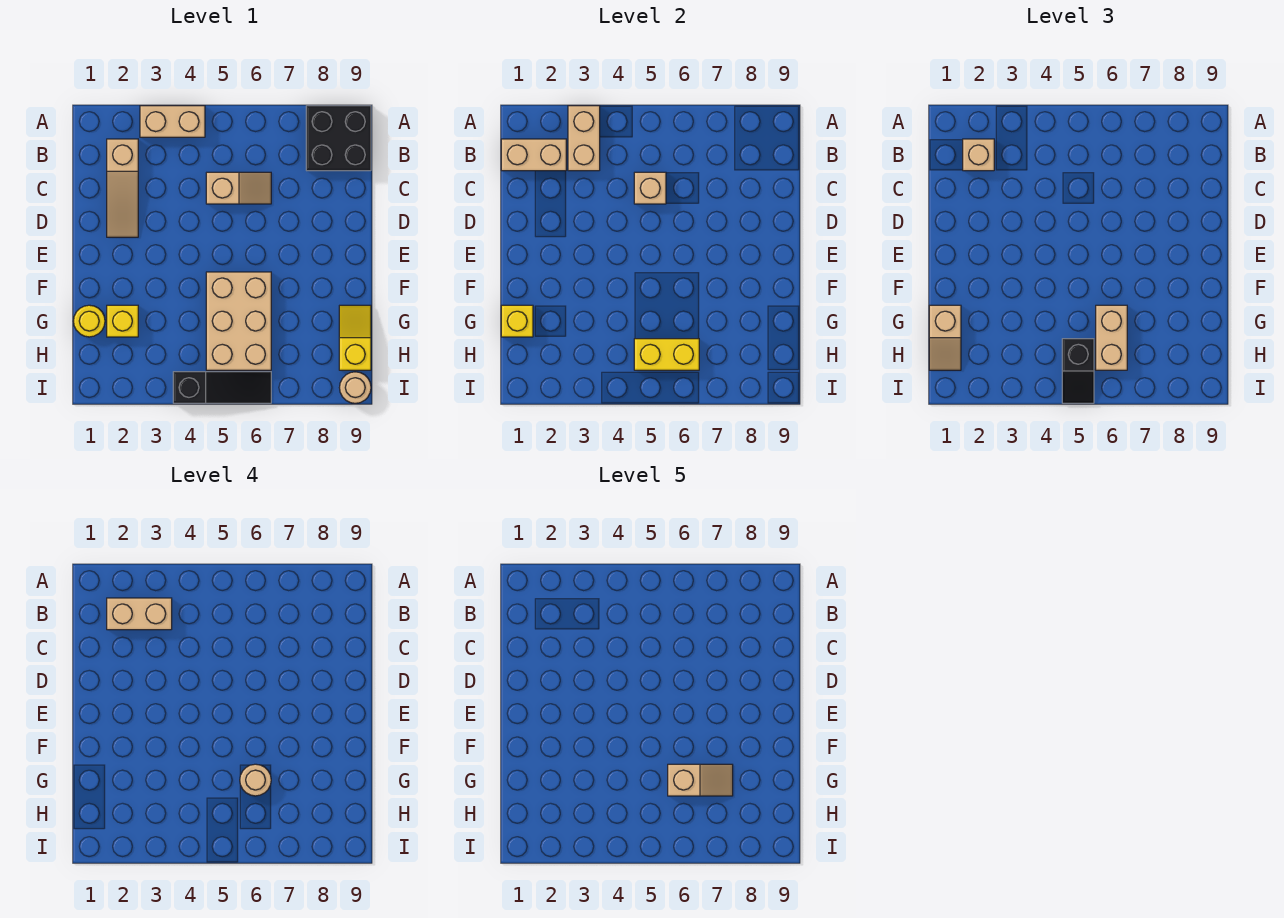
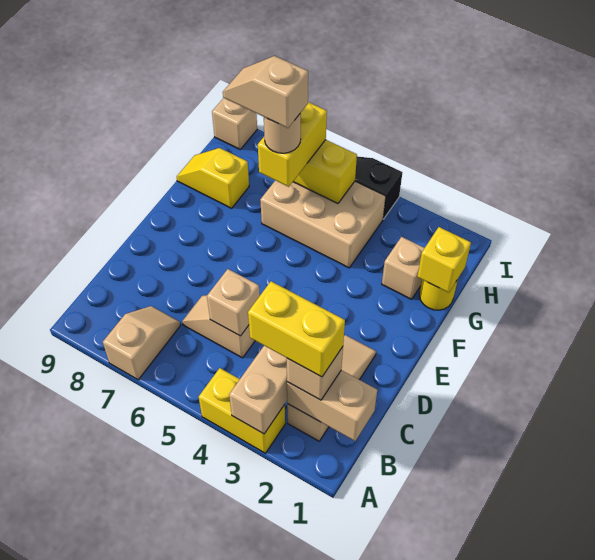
tan brick A3:A4 level 1 -> yellow brick A3:A4 level 1
black brick A8:B9 level 1 -> none
tan brick B2:B3 level 4 -> yellow brick B2:B3 level 4
tan brick F5:H6 level 1 -> tan brick G4:H6 level 1
tan slope G1:H1 level 3 top G -> tan slope A7:B7 level 1 top A
yellow brick G2 level 1 -> tan brick G2 level 1
tan brick G6:H6 level 3 -> yellow brick G6:H6 level 3
yellow slope G9:H9 level 1 top H -> yellow slope G8:G9 level 1 top 8
black slope H5:I5 level 3 top H -> none
tan round brick I9 level 1 -> tan brick I9 level 1

